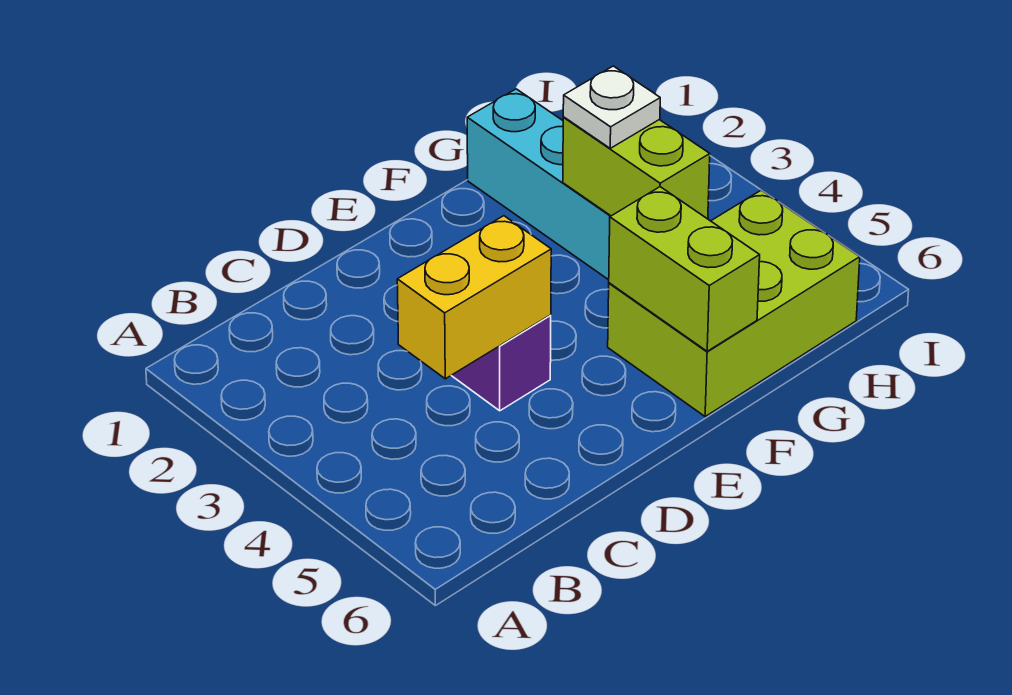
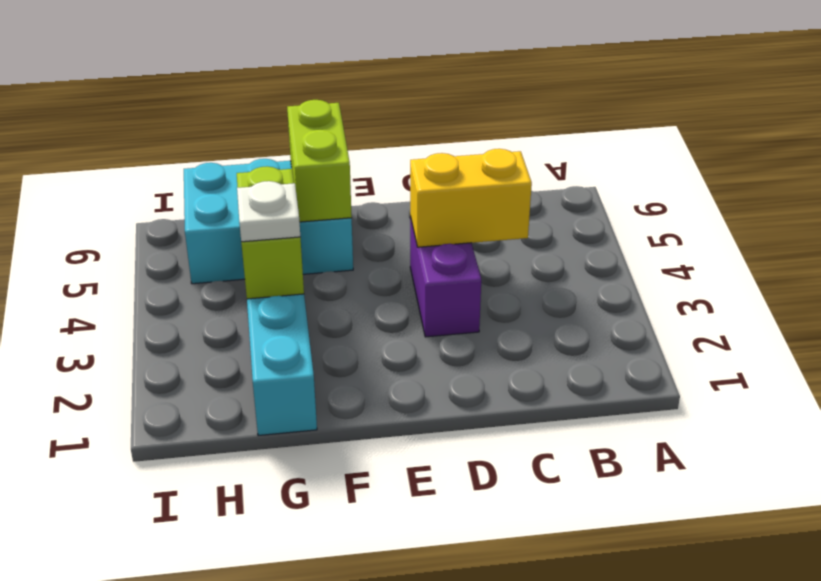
lime brick F5:H6 level 1 -> cyan brick F5:H6 level 1

